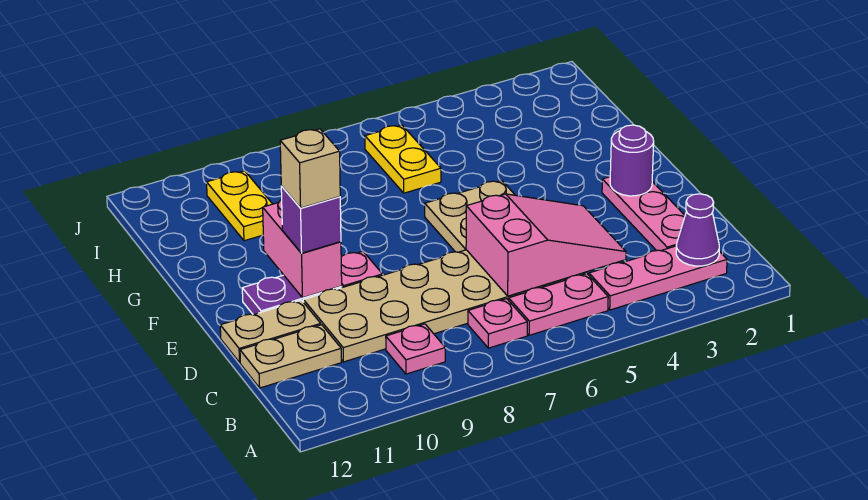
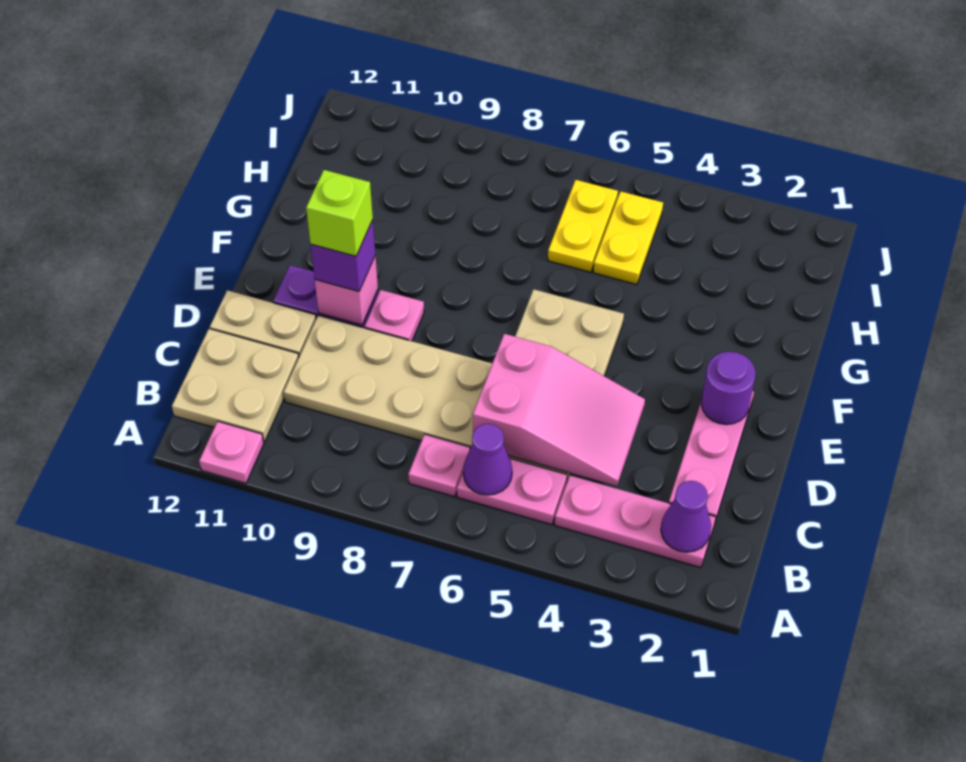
none -> purple cone B6 level 2
pink plate B9 level 1 -> pink plate A11 level 1
tan plate C11:C12 level 1 -> tan plate B11:C12 level 1
pink brick E10:F10 level 2 -> pink brick E10 level 2
tan brick E10 level 4 -> lime brick E10 level 4
yellow plate H10:I10 level 1 -> yellow plate H5:I5 level 1

